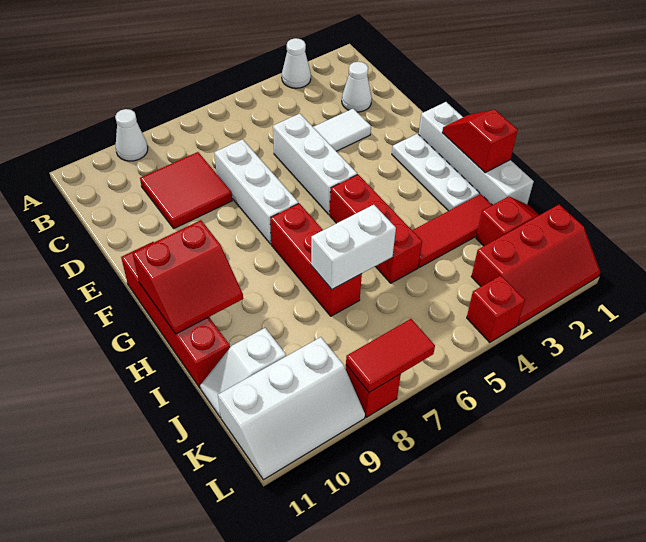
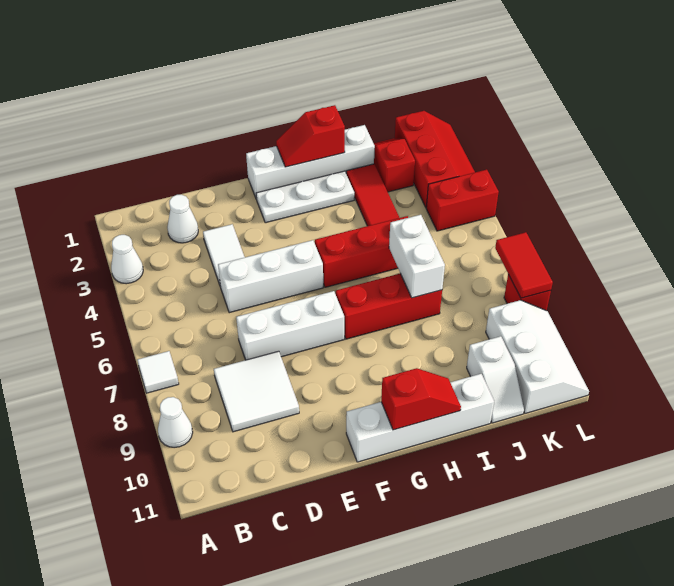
none -> white tile A7 level 1
red tile C8:D9 level 1 -> white tile C8:D9 level 1
red brick F11:I11 level 1 -> white brick F11:I11 level 1
red slope G10:H11 level 2 top G -> red slope G11:H11 level 2 top G
red brick L4 level 1 -> red brick K4:L4 level 1

